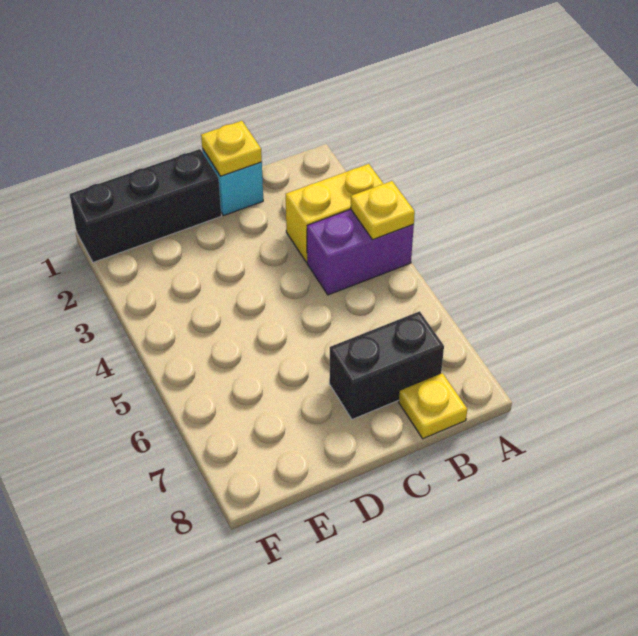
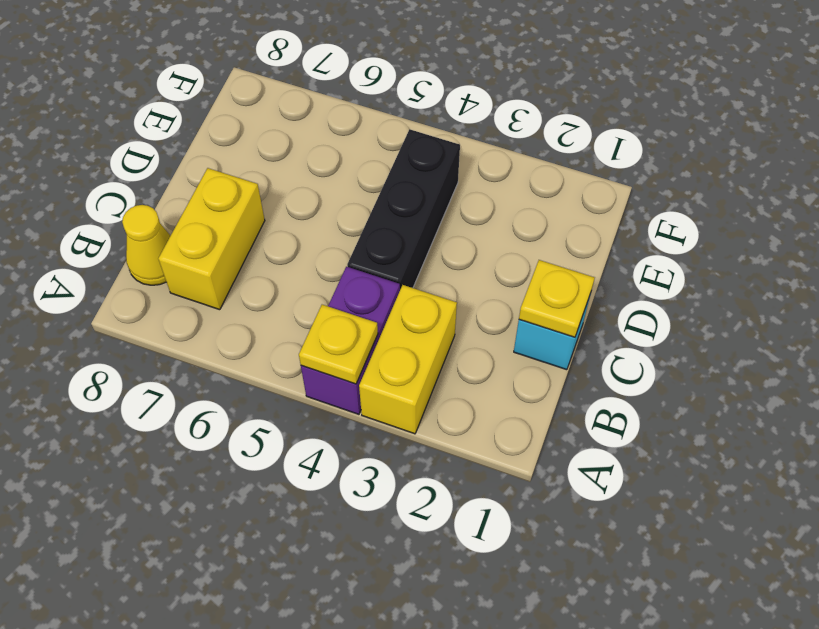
black brick B7:C7 level 1 -> yellow brick B7:C7 level 1
yellow plate B8 level 1 -> yellow cone B8 level 1
black brick D1:F1 level 1 -> black brick C4:E4 level 1

